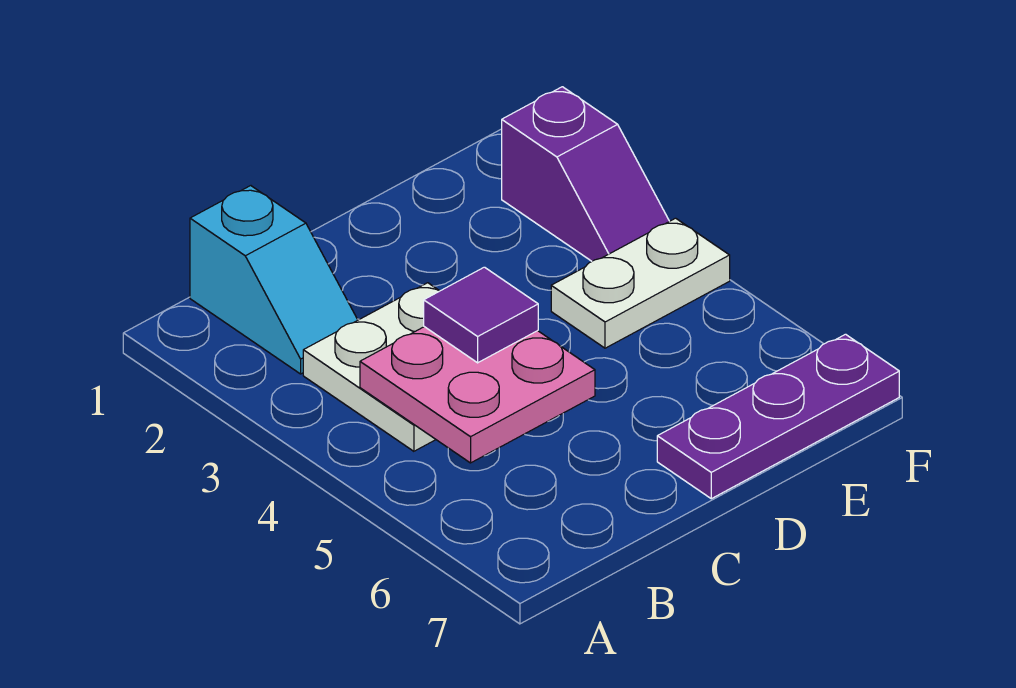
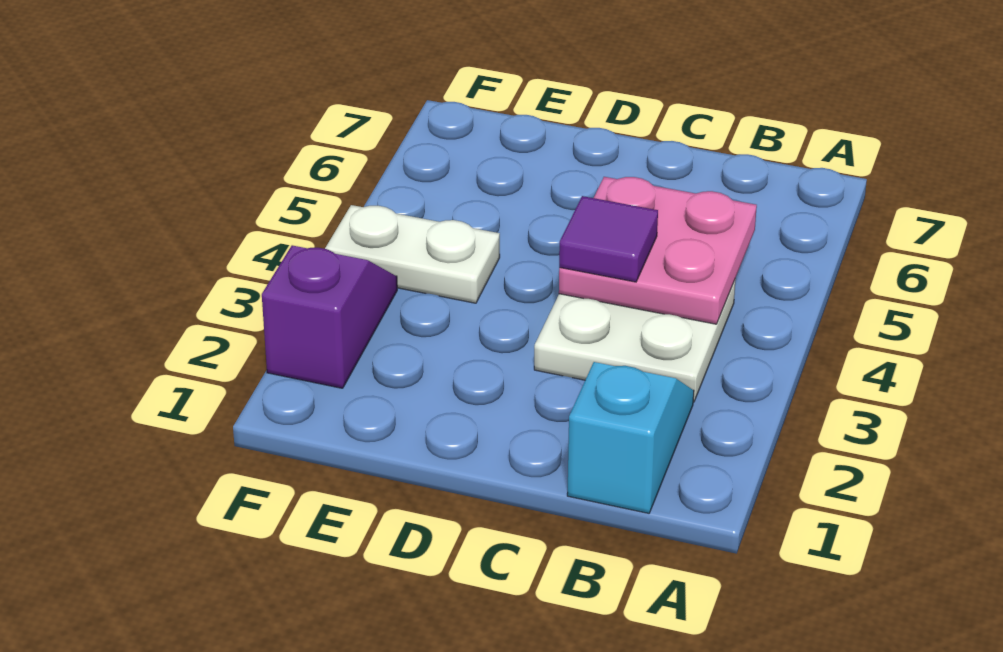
purple plate D7:F7 level 1 -> none

